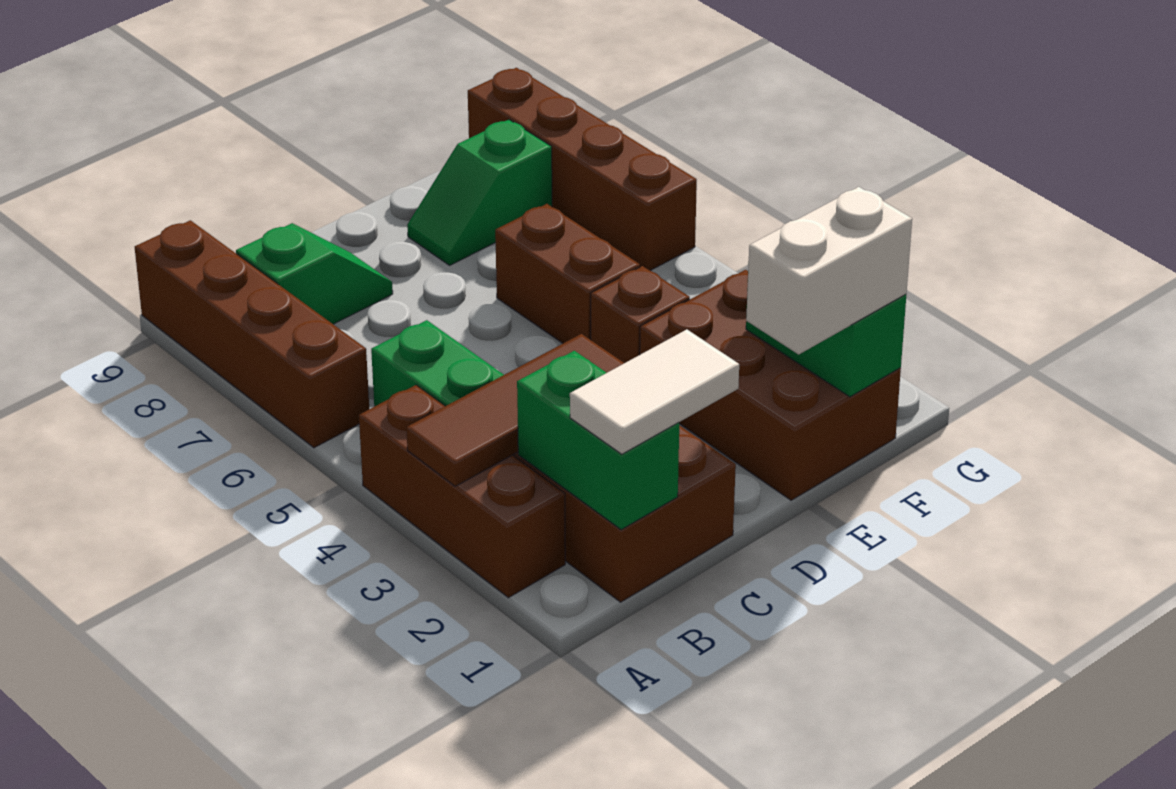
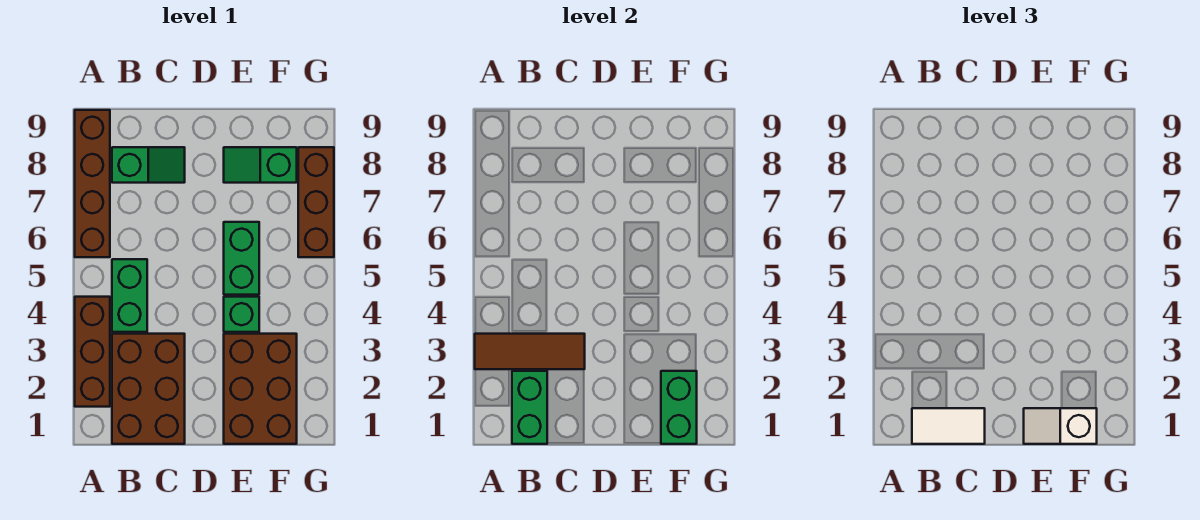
white brick E1:F1 level 3 -> white slope E1:F1 level 3 top F
brown brick E4 level 1 -> green brick E4 level 1
brown brick E5:E6 level 1 -> green brick E5:E6 level 1
brown brick G6:G9 level 1 -> brown brick G6:G8 level 1

